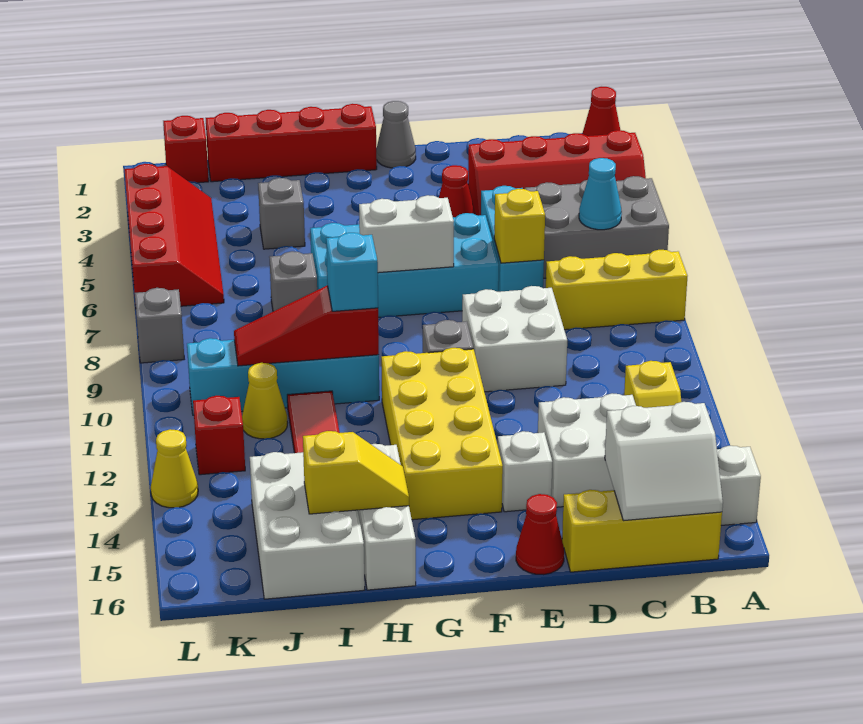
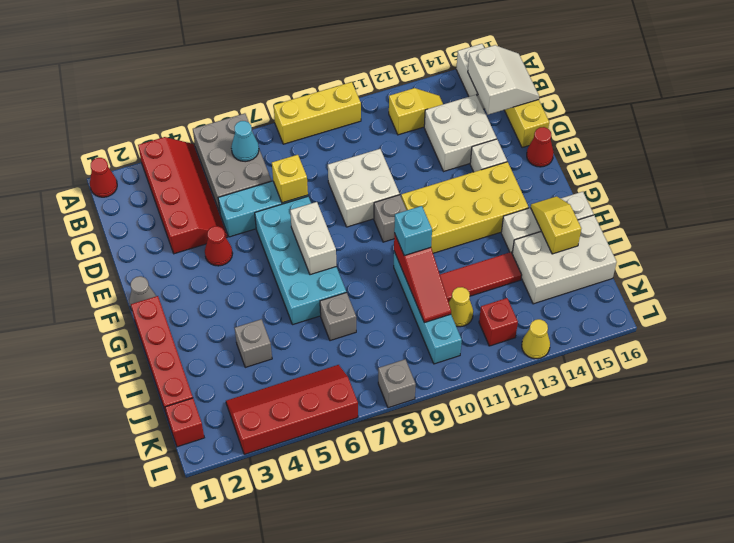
yellow brick A8:C8 level 1 -> yellow brick A8:A10 level 1

